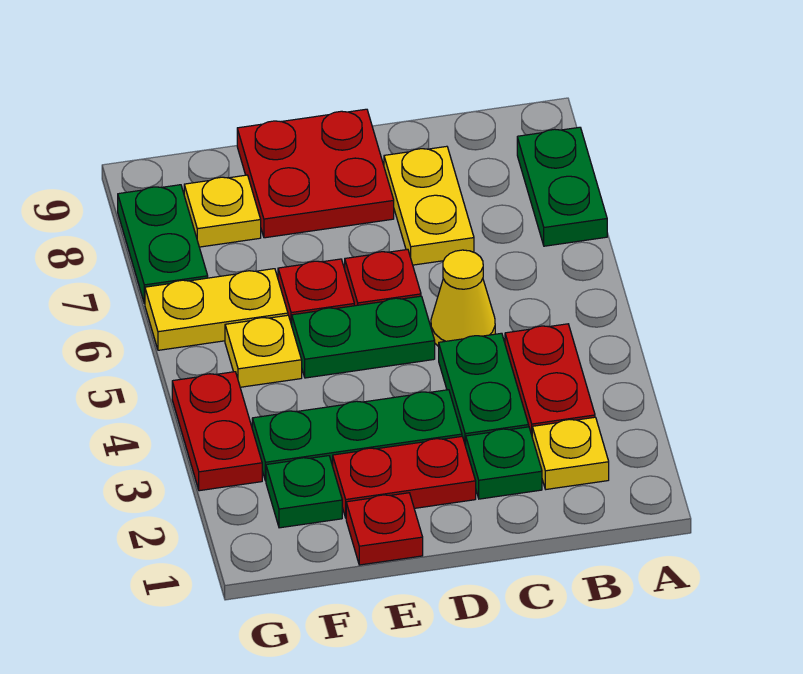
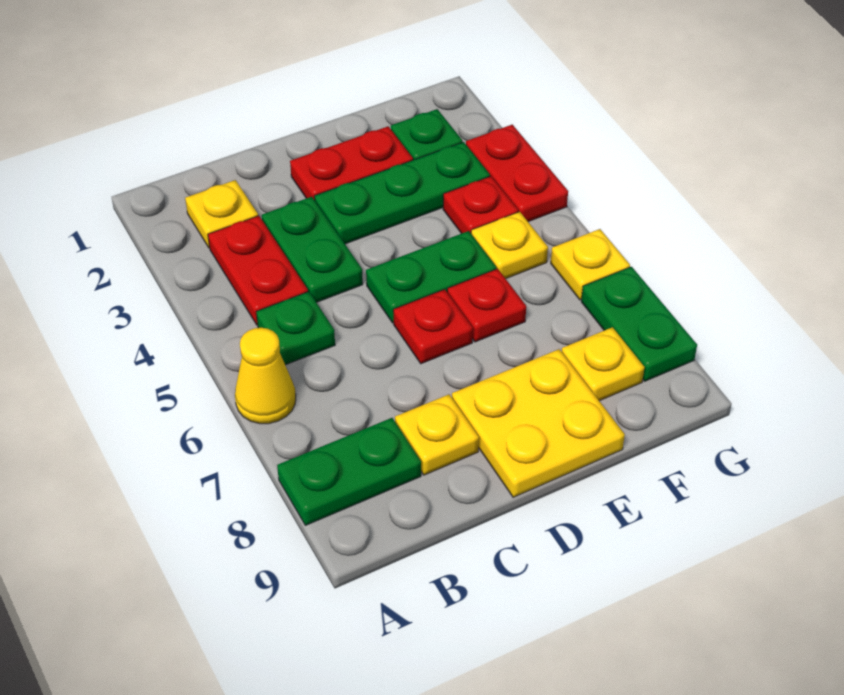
green plate A7:A8 level 1 -> green plate A8:B8 level 1
green plate C2 level 1 -> green plate B5 level 1
yellow cone C5 level 1 -> yellow cone A6 level 1
yellow plate C7:C8 level 1 -> yellow plate C8 level 1
red plate D8:E9 level 1 -> yellow plate D8:E9 level 1
red plate E1 level 1 -> red plate F4 level 1
yellow plate F6:G6 level 1 -> yellow plate G6 level 1

